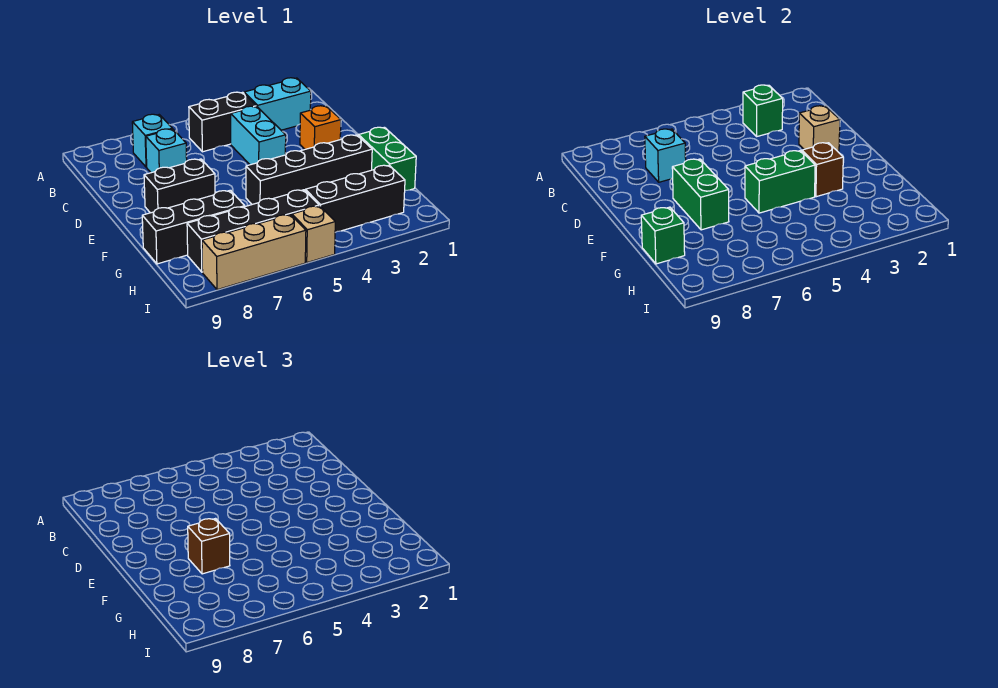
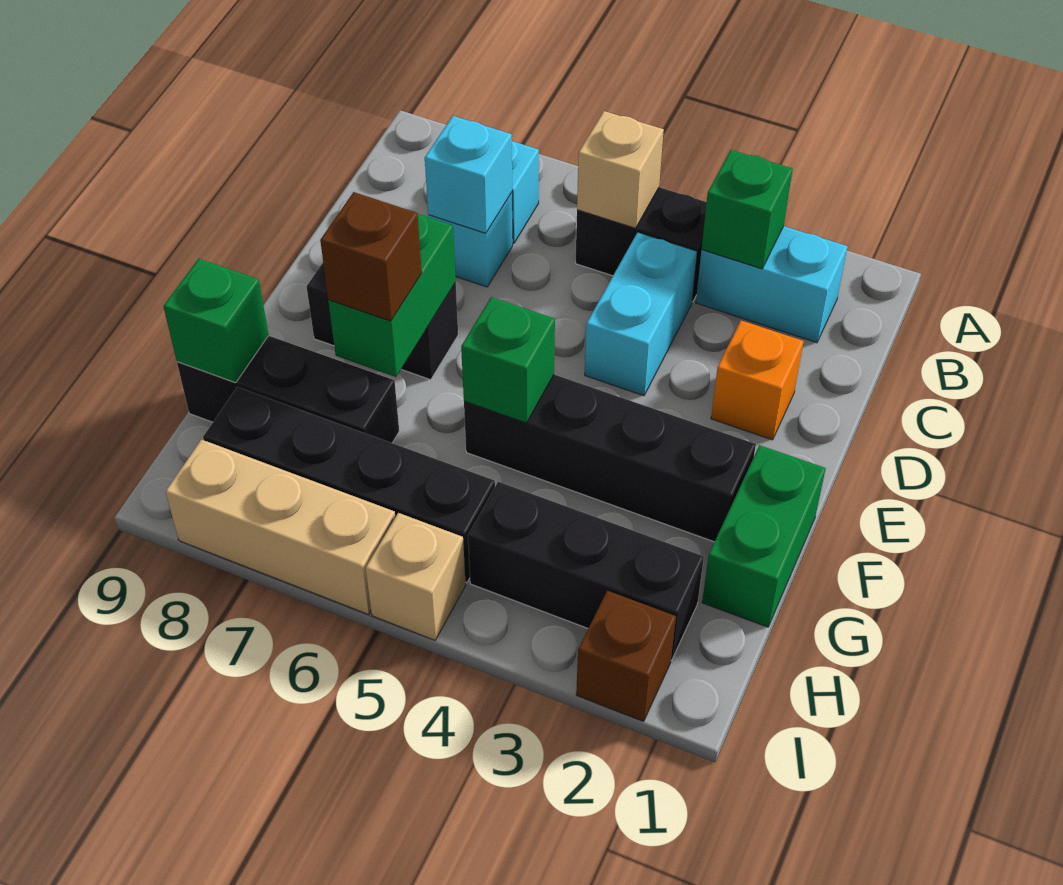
tan brick D2 level 2 -> tan brick B5 level 2
brown brick F3 level 2 -> brown brick I2 level 1
green brick F4:F5 level 2 -> green brick F5 level 2

